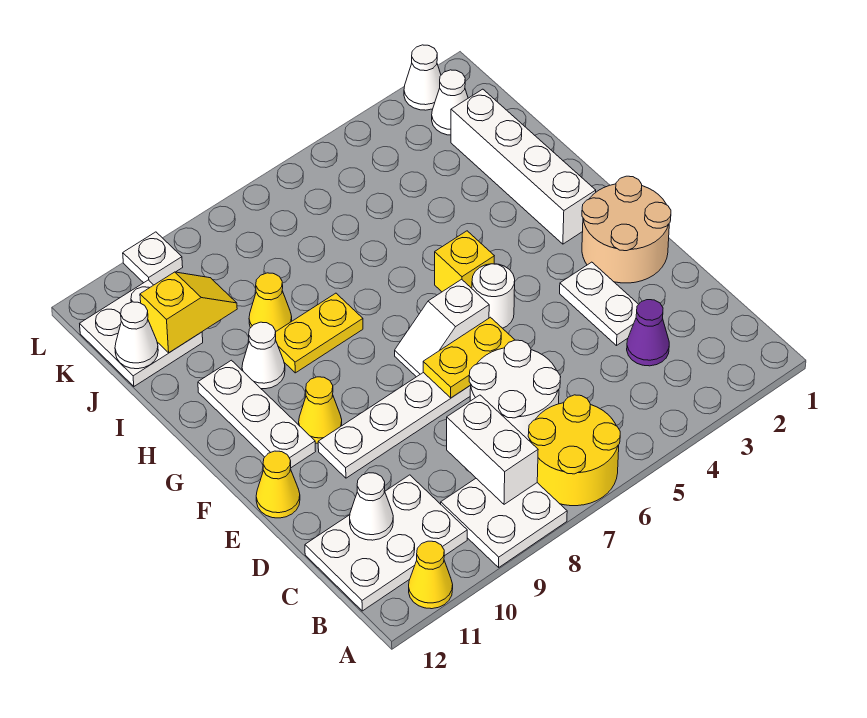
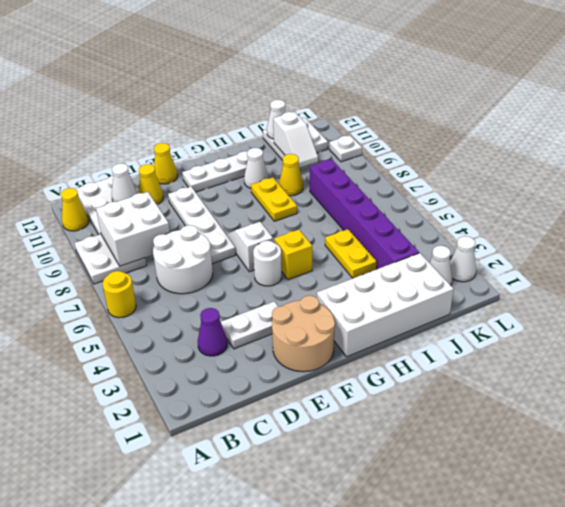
yellow round brick A6:B7 level 1 -> yellow round brick A6 level 1
white brick B8:C8 level 2 -> white brick B8:C9 level 2
yellow plate E6:E7 level 2 -> yellow plate I4:I5 level 1
yellow cone F10 level 1 -> yellow cone D11 level 1
white brick G2:J2 level 1 -> white brick G1:J2 level 1
none -> purple brick J3:J8 level 1
yellow slope J10:J11 level 2 top 11 -> white slope J10:J11 level 2 top 11

